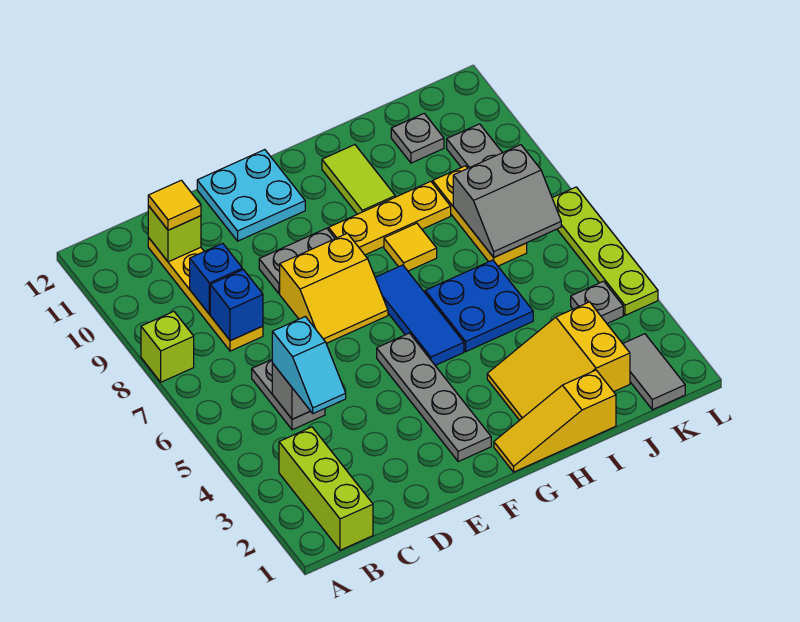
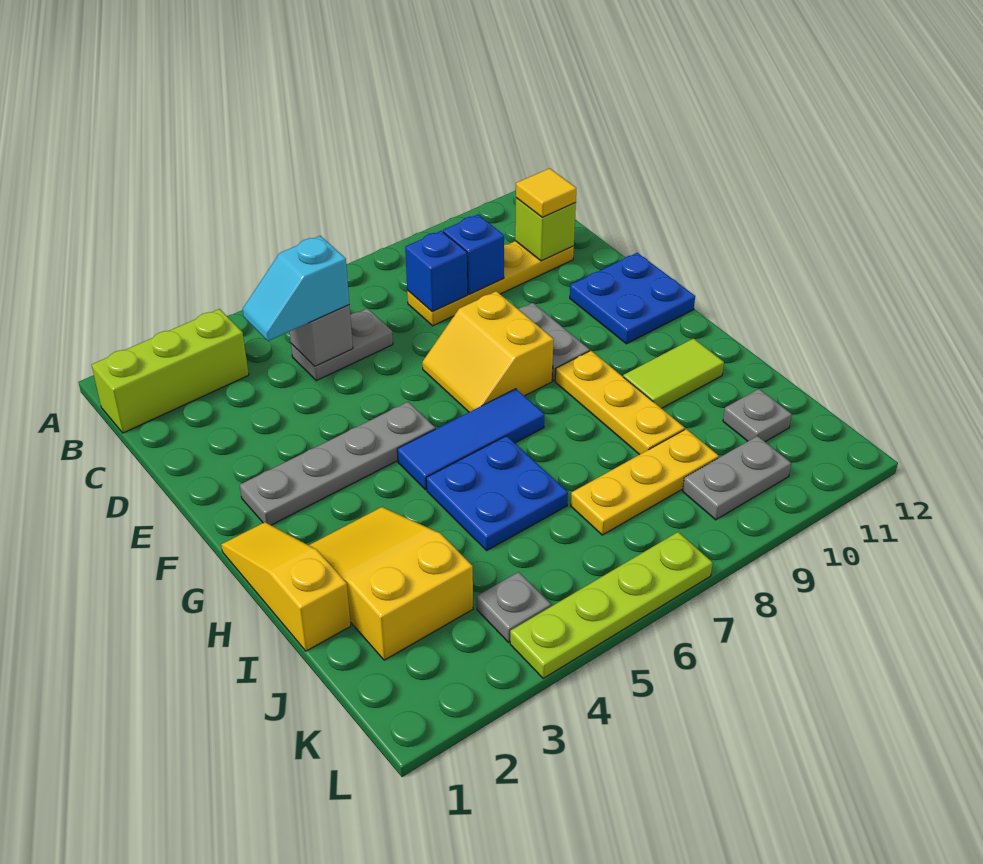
lime brick A8 level 1 -> none
cyan plate E11:F12 level 1 -> blue plate E11:F12 level 1
yellow tile H8 level 1 -> none
grey slope J7:K8 level 2 top 8 -> none
grey tile K1:K2 level 1 -> none

